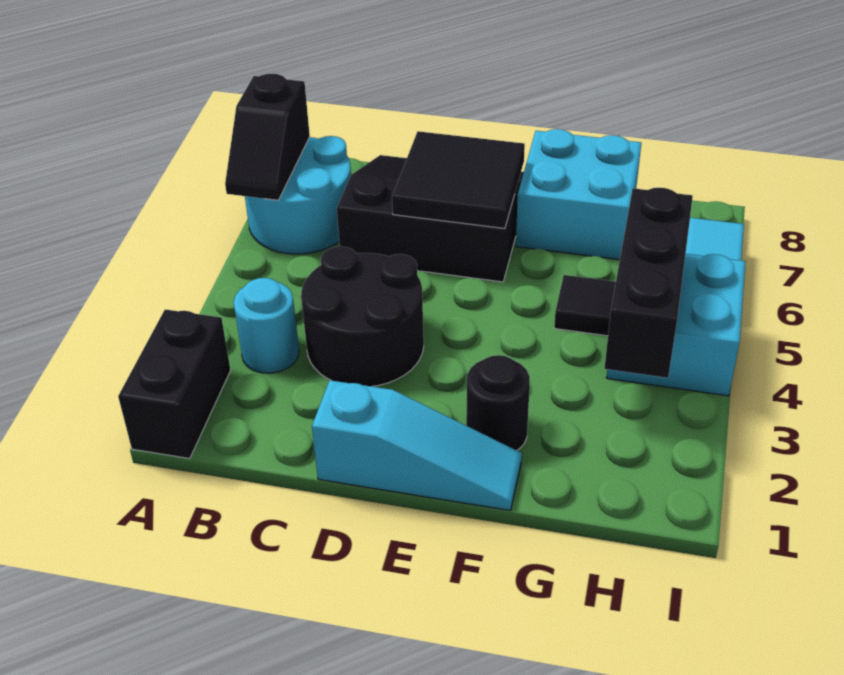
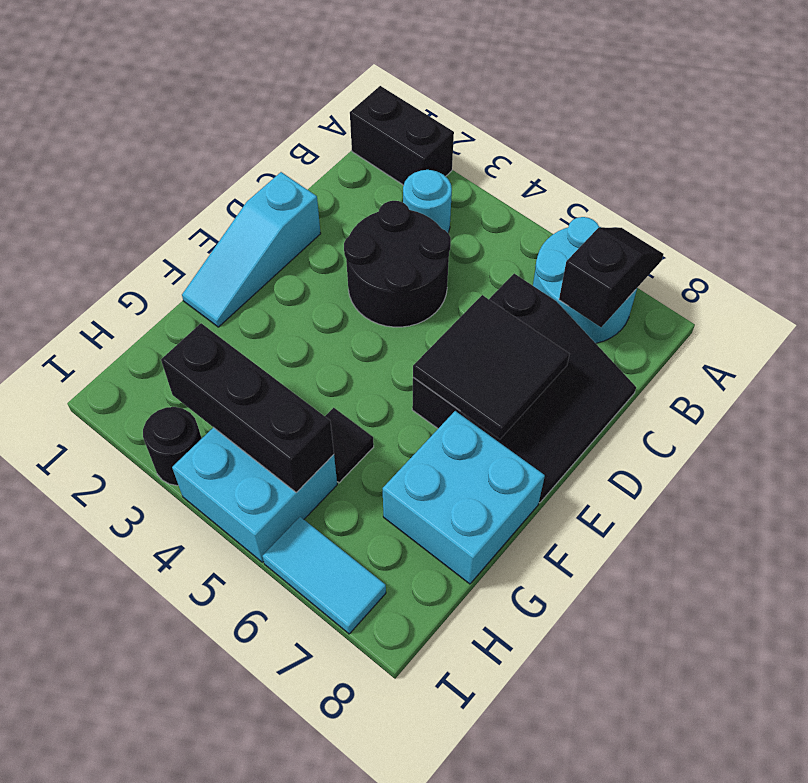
black slope A6:A7 level 2 top 7 -> black slope A7:B7 level 2 top B
black round brick F2 level 1 -> black round brick I3 level 1

